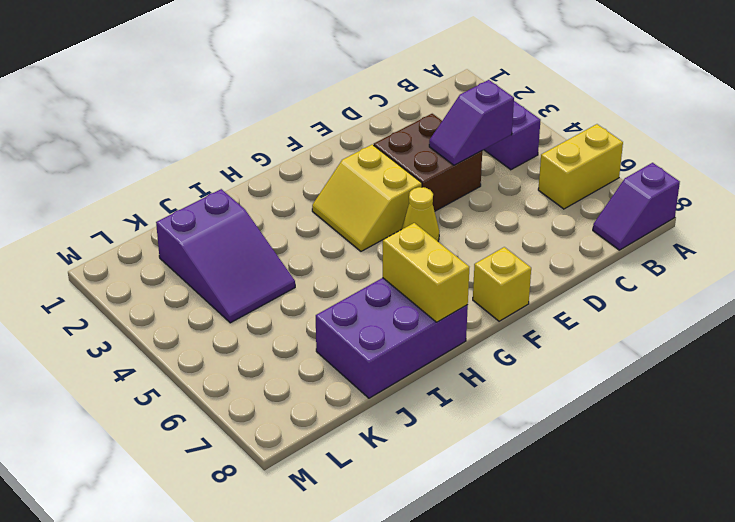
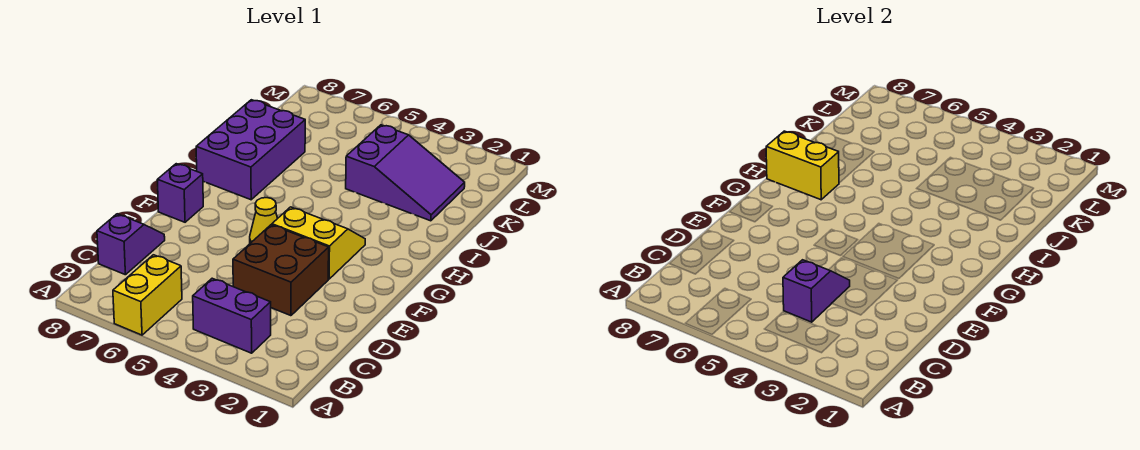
purple slope A8:B8 level 1 top A -> purple slope C8:D8 level 1 top C
yellow brick F8 level 1 -> purple brick F8 level 1
purple slope J2:K4 level 1 top 2 -> purple slope J2:K4 level 1 top 4

